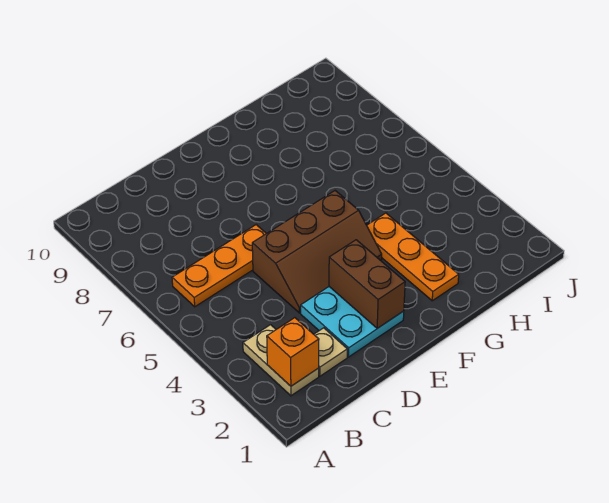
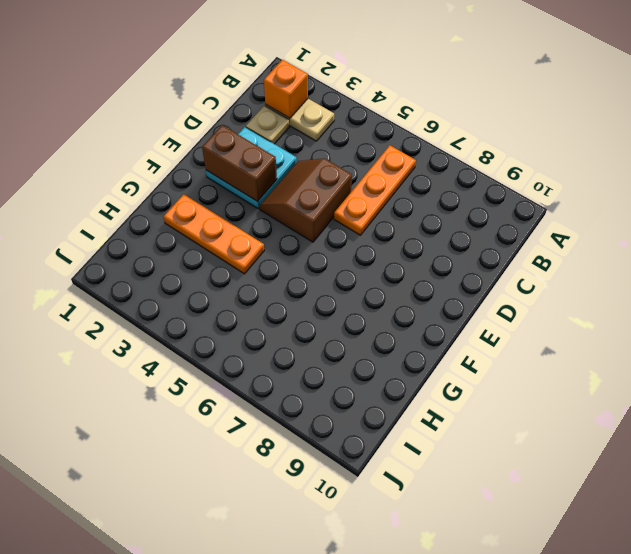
brown slope D4:F5 level 1 top 5 -> brown slope D4:E5 level 1 top 5

